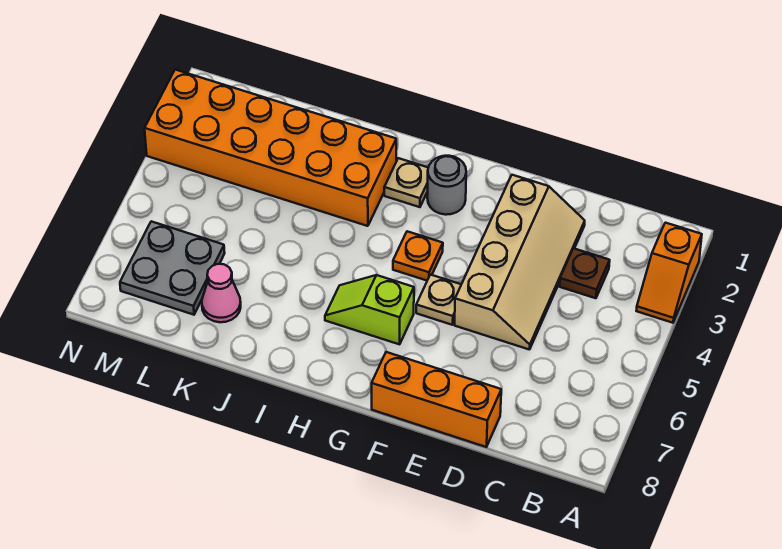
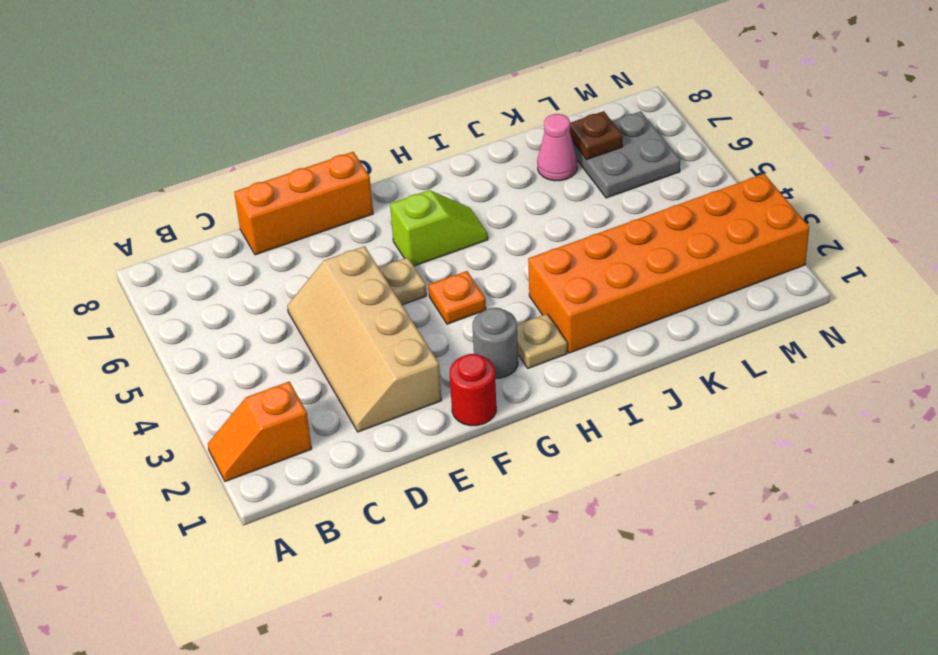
orange slope A2:A3 level 1 top 2 -> orange slope A2:B2 level 1 top B
brown plate C3 level 1 -> brown plate L7 level 2
none -> red round brick F1 level 1

